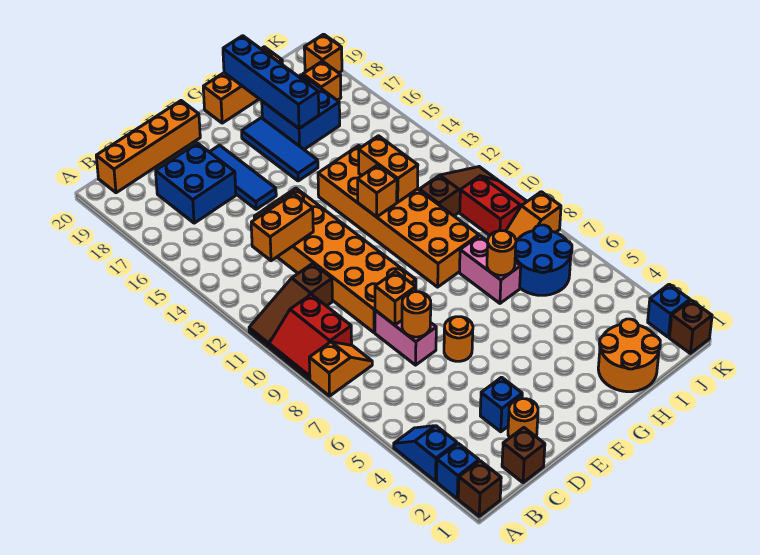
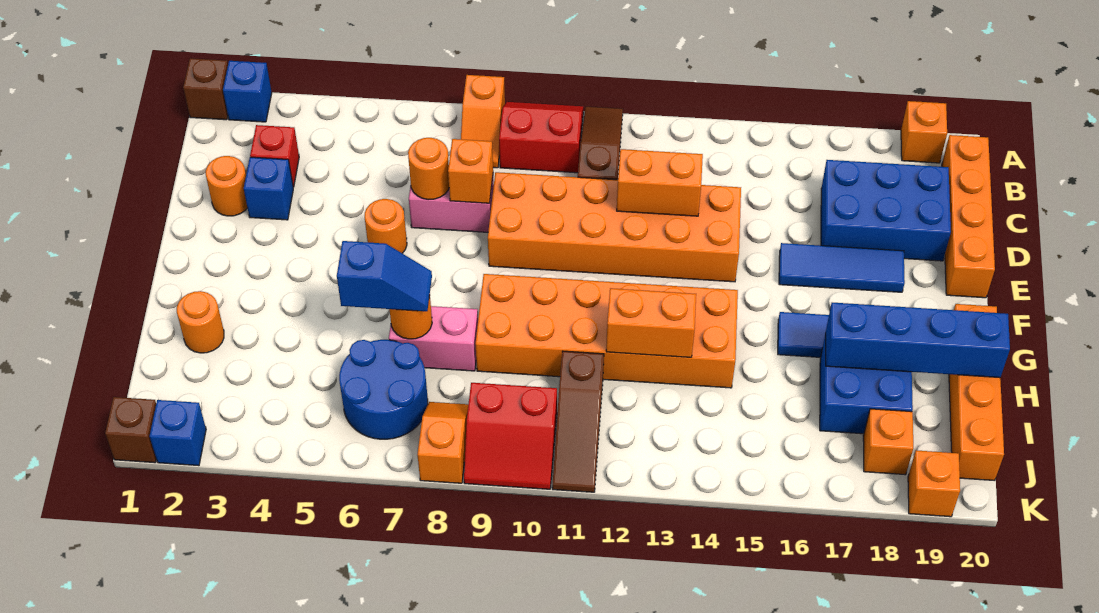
blue slope A3:A4 level 1 top 3 -> blue slope H6:H7 level 3 top 6
brown brick C1 level 1 -> none
none -> red brick C3 level 1
orange brick C13:D13 level 2 -> orange brick D12:D13 level 2
blue brick C17:D18 level 1 -> blue brick C17:D19 level 1
orange brick G12 level 2 -> orange brick A19 level 1
orange brick G20:I20 level 1 -> orange brick G20:J20 level 1
orange round brick H1:I2 level 1 -> orange round brick H2 level 1

